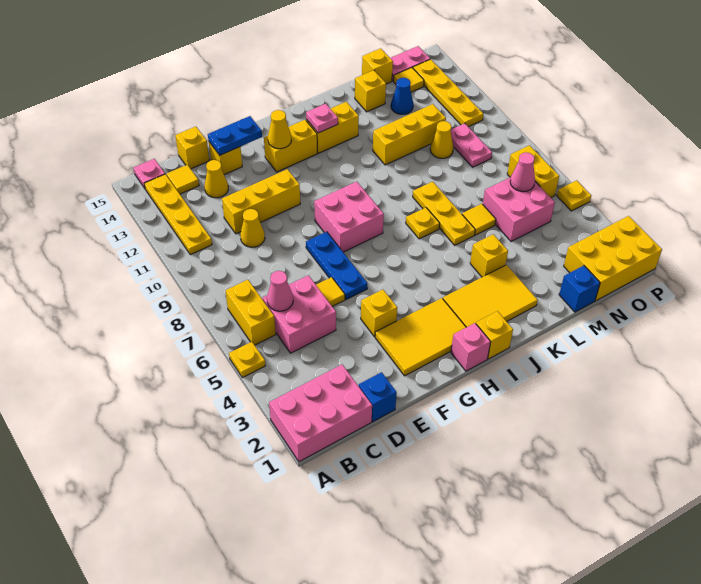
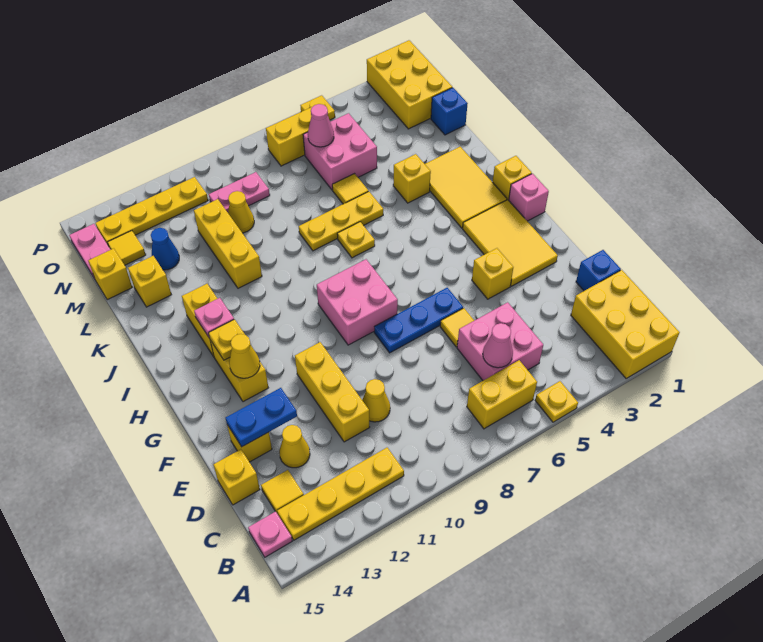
pink brick A1:C2 level 1 -> yellow brick A1:C2 level 1
blue plate E14:F14 level 2 -> blue plate E13:E14 level 2
none -> yellow plate H13 level 2

